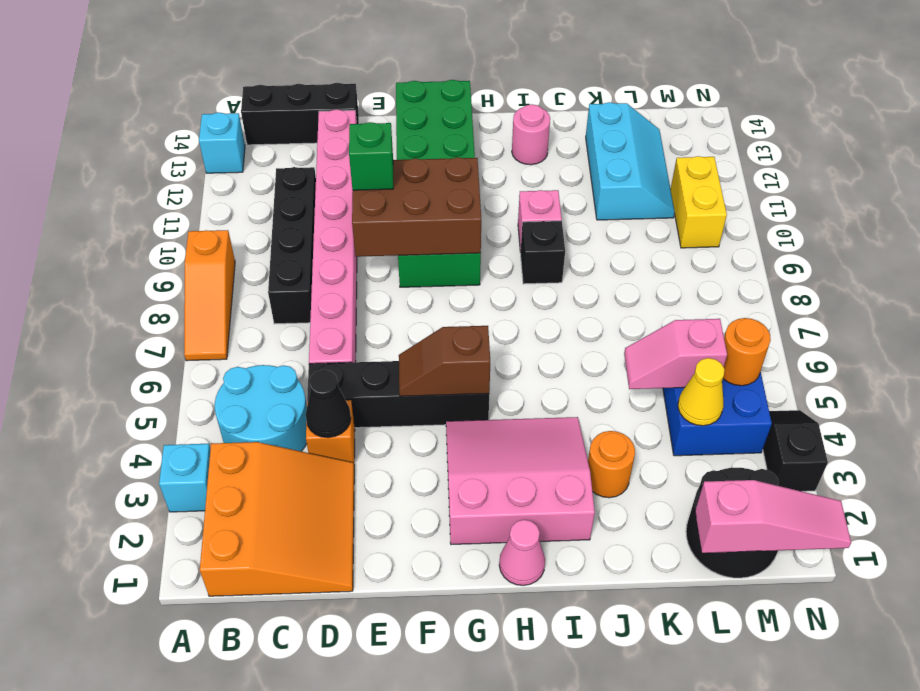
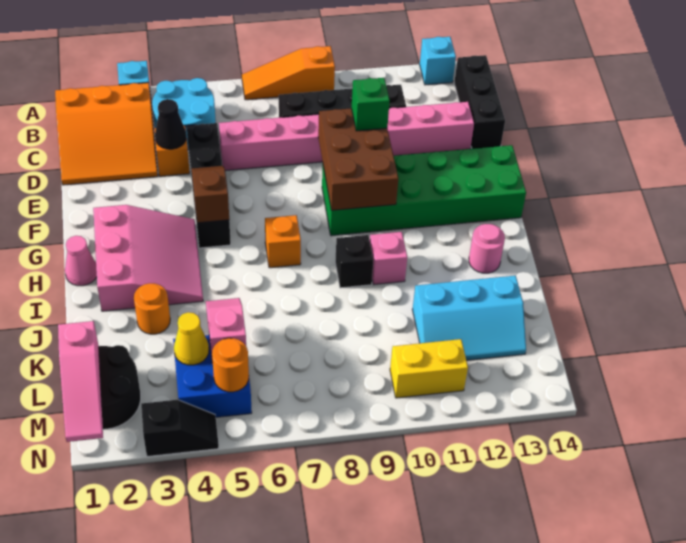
none -> orange brick H7 level 1

